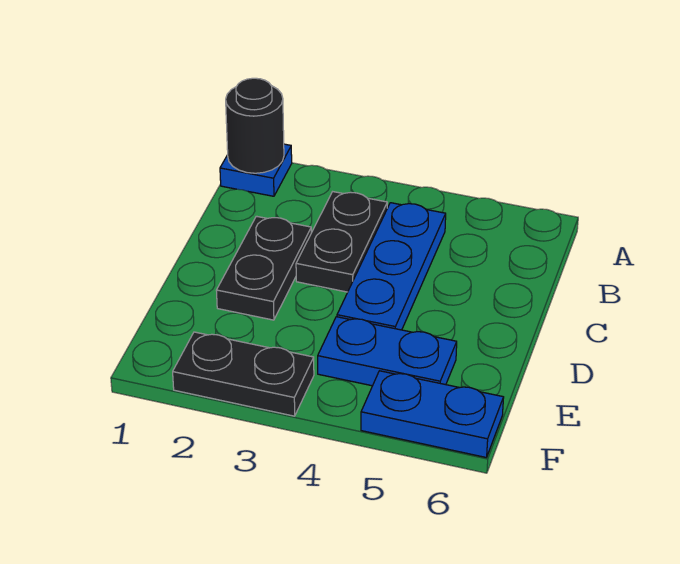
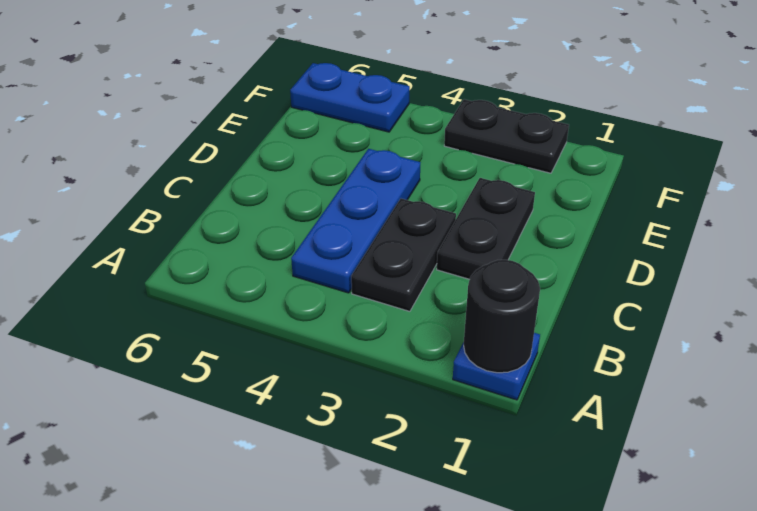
blue plate E4:E5 level 1 -> none

